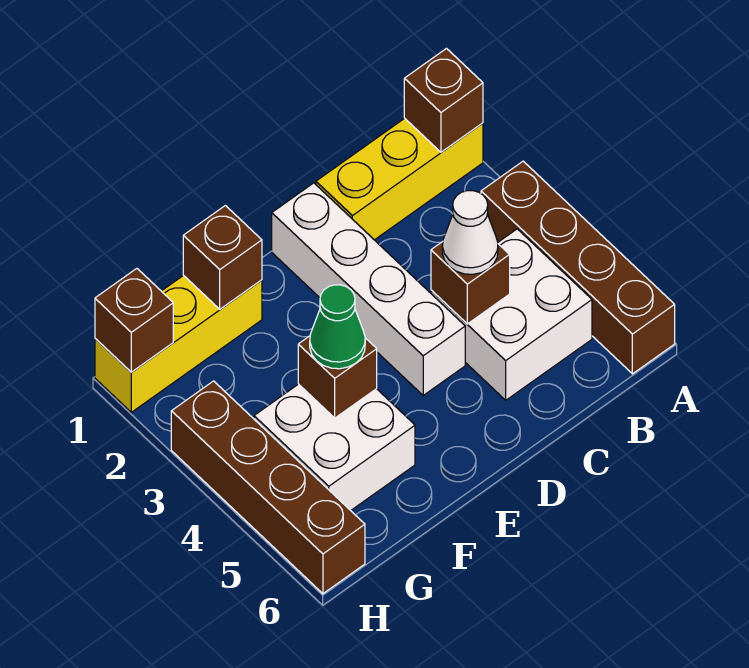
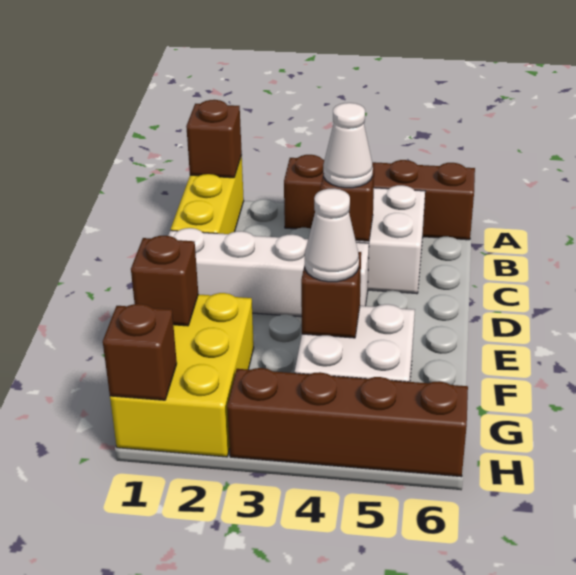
yellow brick F1:H1 level 1 -> yellow brick F1:H2 level 1
green cone F4 level 3 -> white cone F4 level 3

